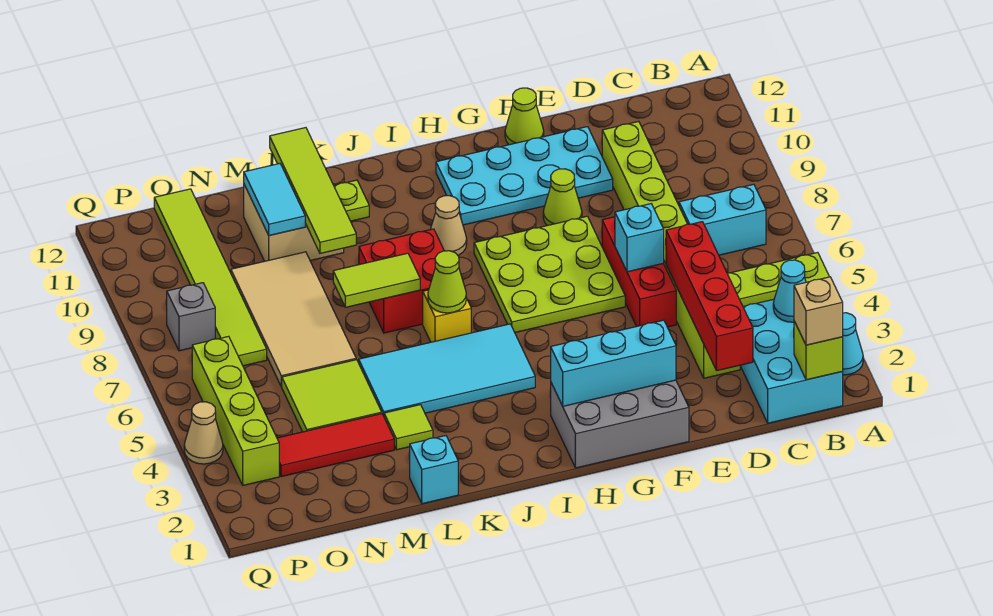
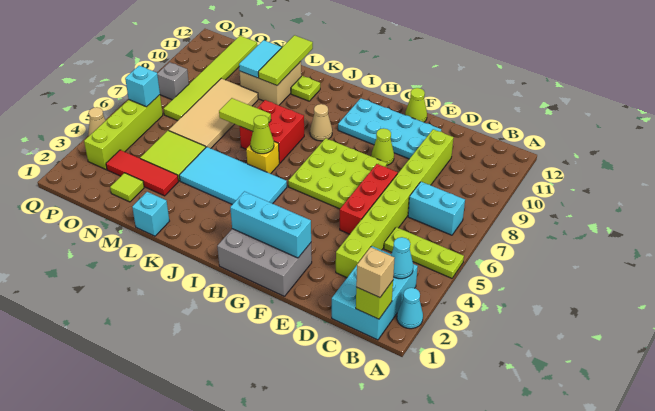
red brick D2:D5 level 2 -> none
cyan brick E6 level 2 -> cyan brick P6 level 2
lime tile L3 level 1 -> lime tile N2 level 1
lime tile L9:L12 level 2 -> lime tile L10:L12 level 2

